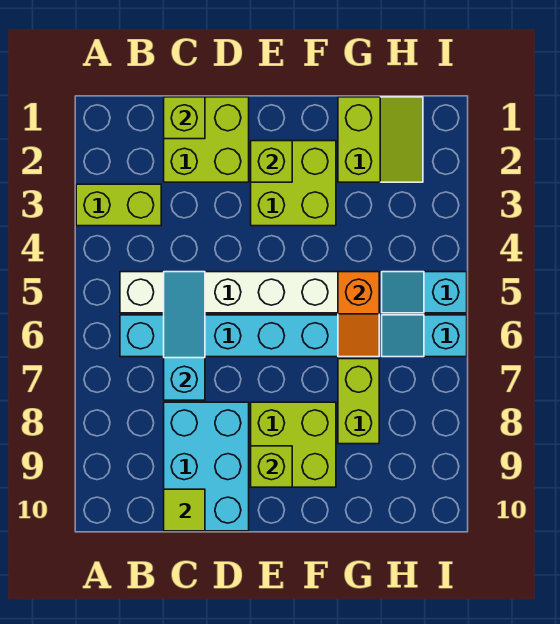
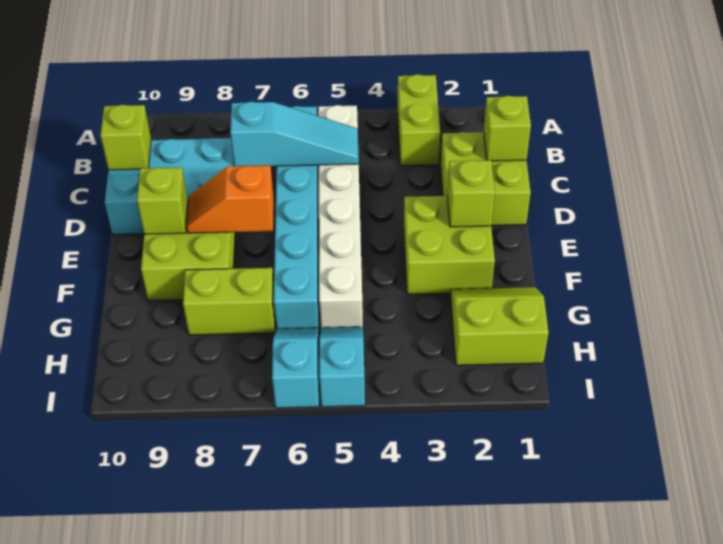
lime tile C10 level 2 -> lime brick C10 level 2
lime slope G1:H2 level 1 top G -> lime slope G1:H2 level 1 top H
orange slope G5:G6 level 2 top 5 -> orange slope E7:E8 level 2 top 7

